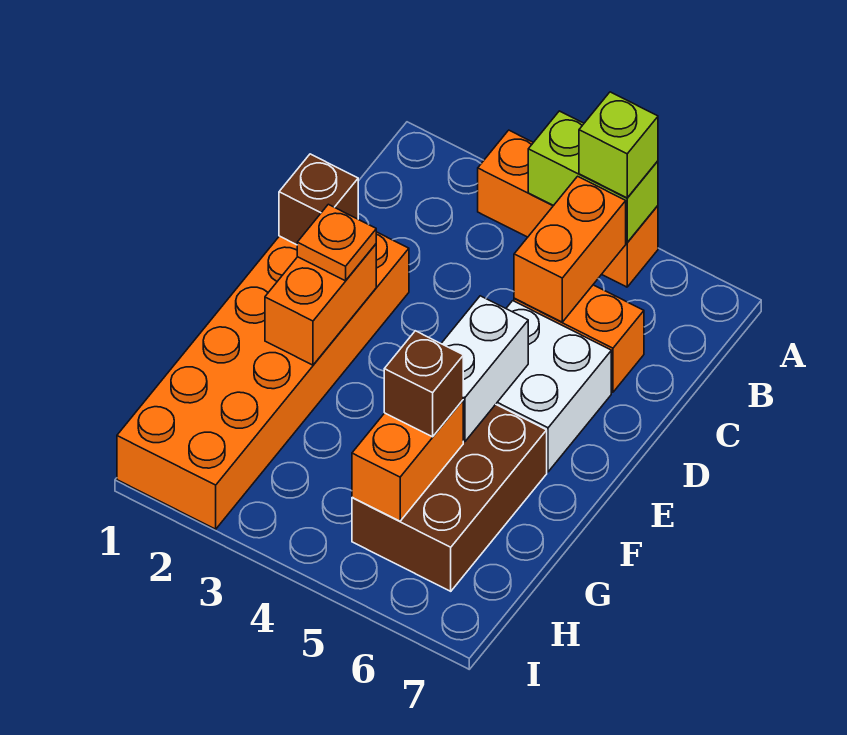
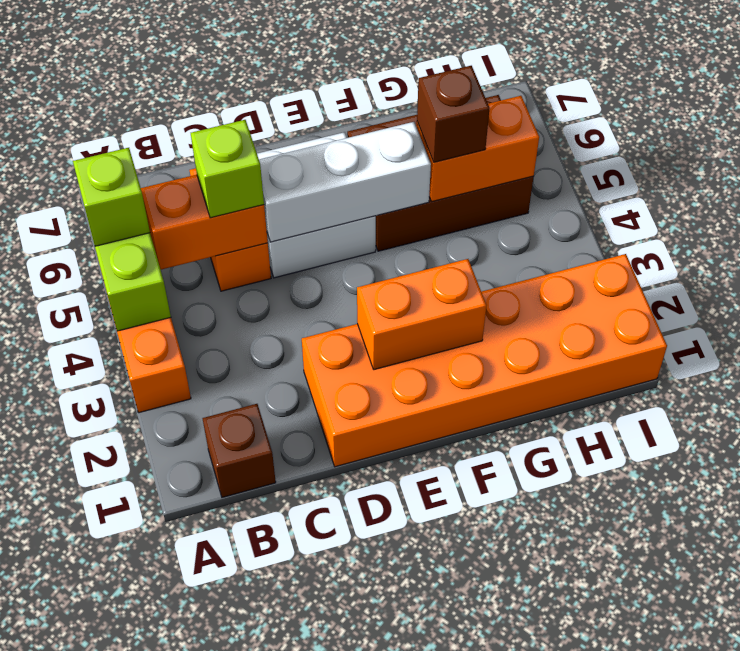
none -> lime brick C5 level 3
brown brick D1 level 2 -> brown brick B1 level 1
orange plate E2 level 3 -> none
white brick E5:F5 level 2 -> white brick D5:F5 level 2

